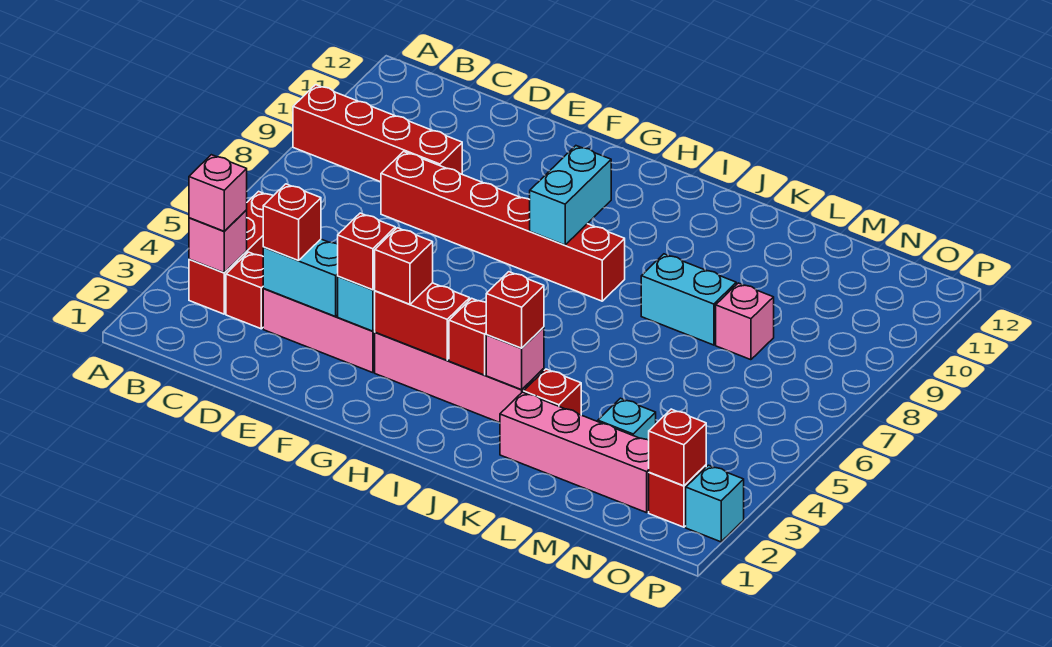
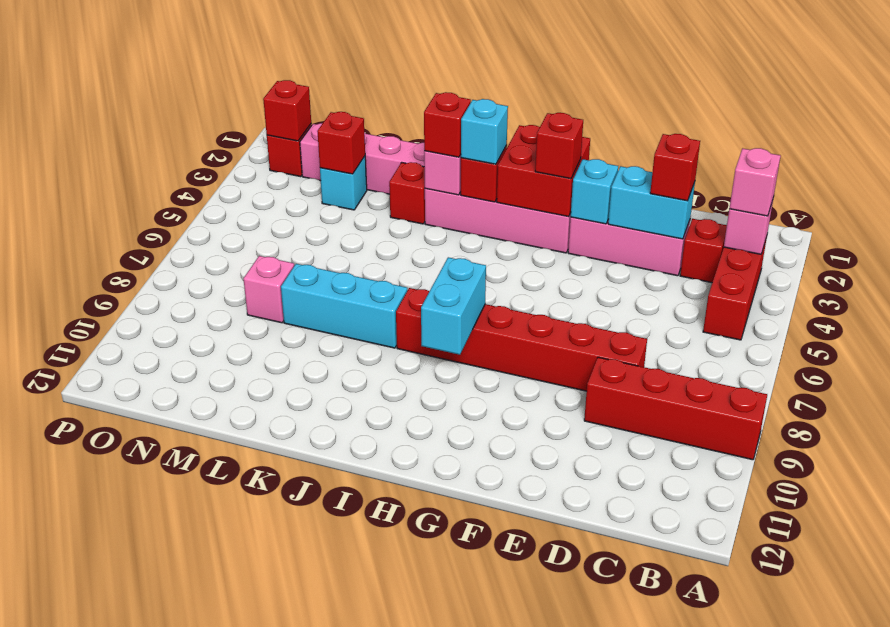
red brick F3 level 3 -> red brick M3 level 2
red brick G3:H3 level 2 -> red brick G2:H3 level 2
cyan brick K8:L8 level 1 -> cyan brick J8:L8 level 1
cyan brick P2 level 1 -> cyan brick I3 level 3

